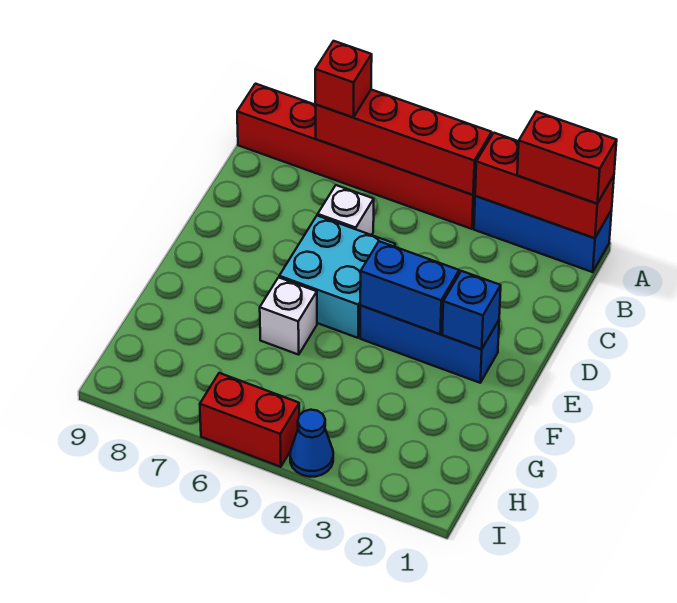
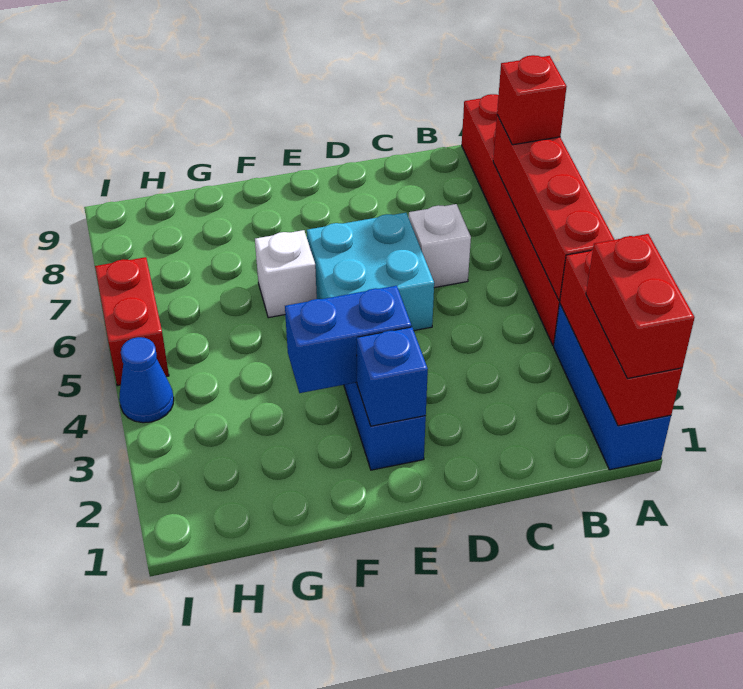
blue brick E3:E4 level 2 -> blue brick E3:F3 level 2

